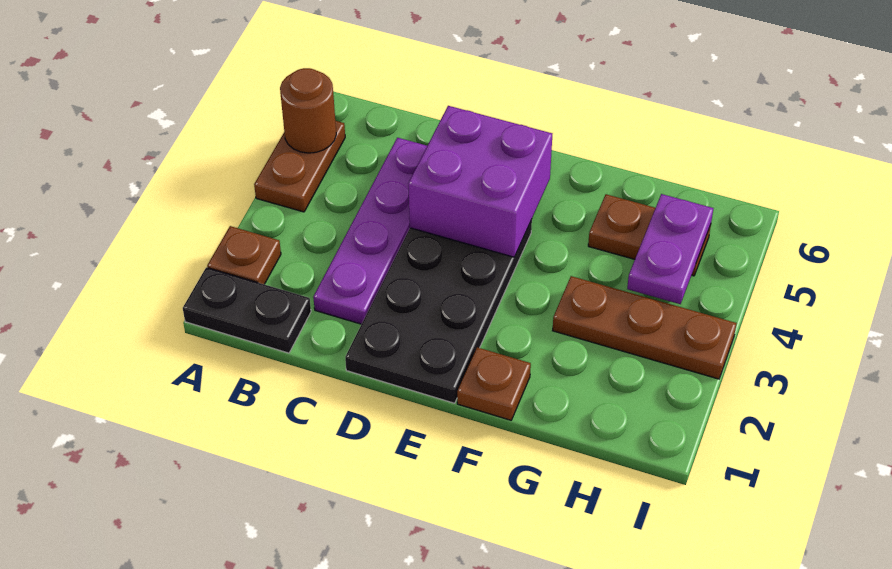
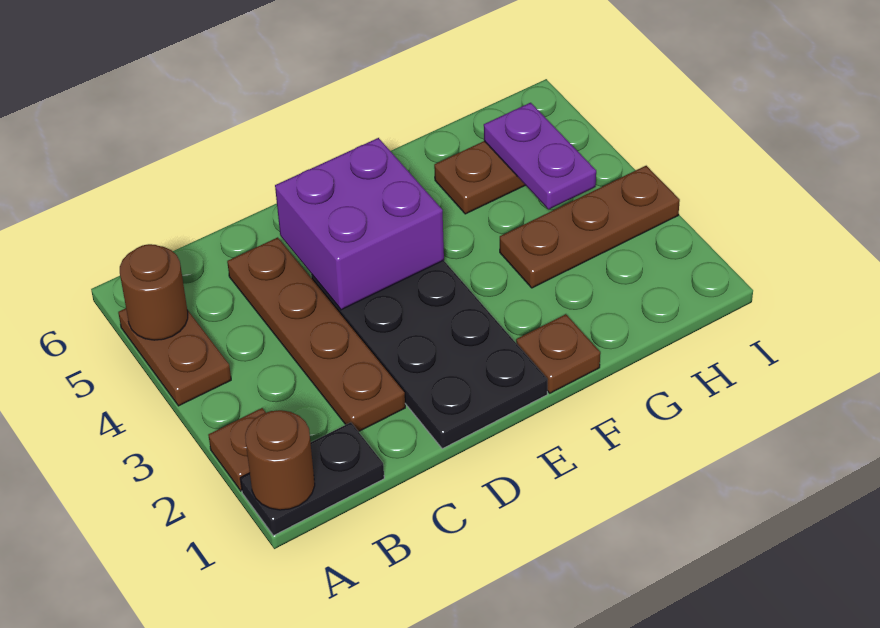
none -> brown round brick A1 level 2
purple plate C2:C5 level 1 -> brown plate C2:C5 level 1

